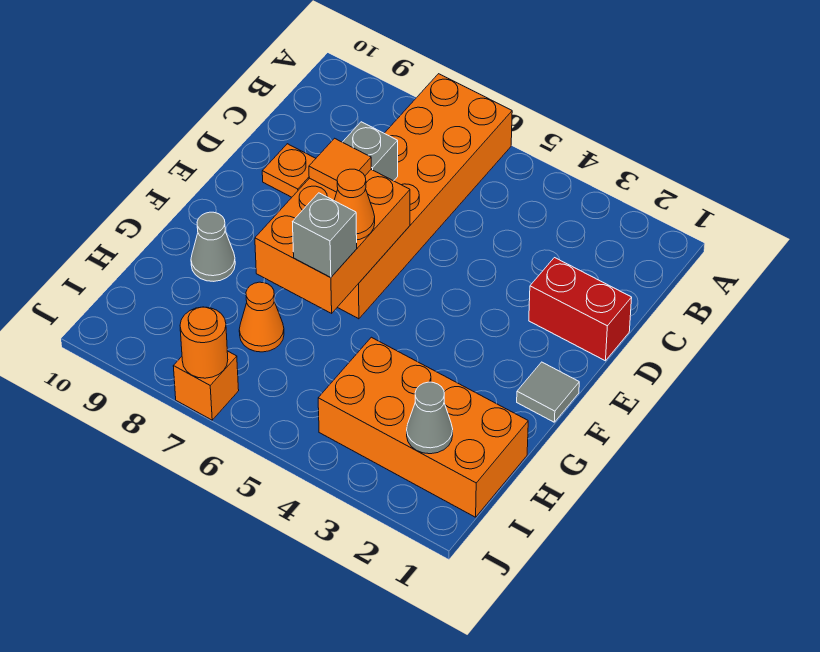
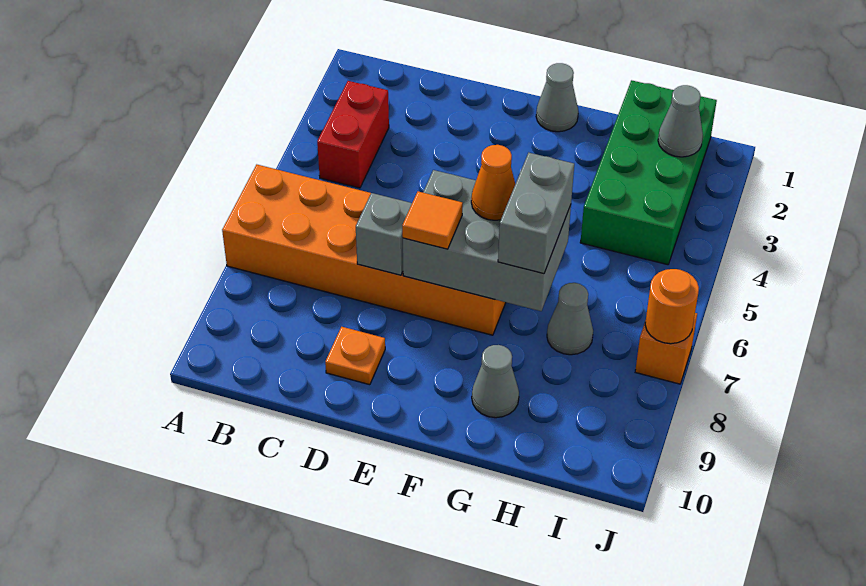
red brick D1:D2 level 1 -> red brick B3:B4 level 1
orange brick E6:G7 level 2 -> grey brick E6:G7 level 2
grey tile F1 level 1 -> grey cone F1 level 1
grey brick G6 level 3 -> grey brick G6:G7 level 3
orange brick H1:I4 level 1 -> green brick H1:I4 level 1
orange cone H7 level 1 -> grey cone H7 level 1

